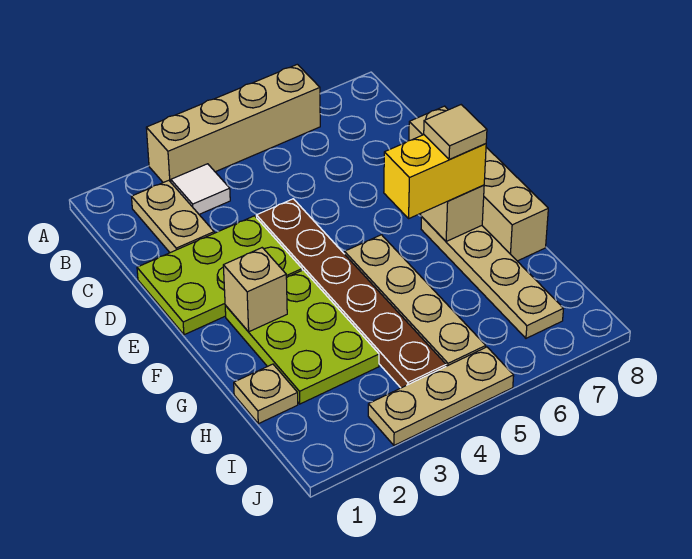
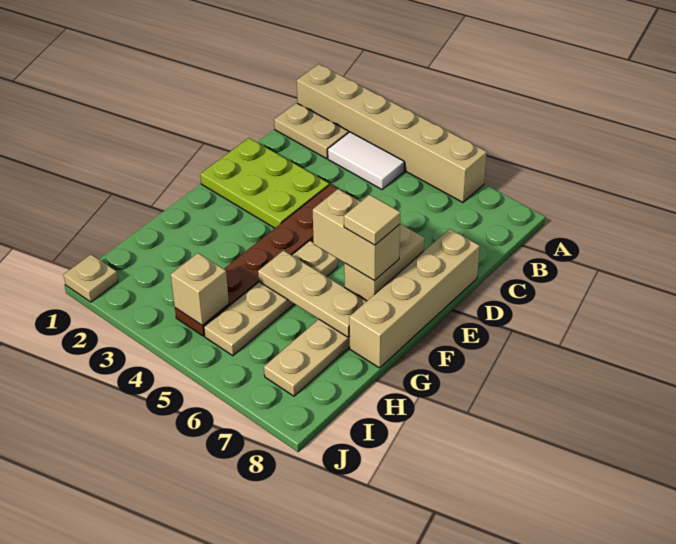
tan brick A3:A6 level 1 -> tan brick A1:A6 level 1
tan plate B2:C2 level 1 -> tan plate B1:B2 level 1
white tile B3 level 1 -> white tile B3:B4 level 1
lime plate F2:H3 level 1 -> none
tan brick F2 level 2 -> tan brick I4 level 2
yellow brick F6:F7 level 3 -> tan brick F6:F7 level 3
tan plate H1 level 1 -> tan plate J1 level 1
tan plate J3:J5 level 1 -> tan plate G5:G7 level 2

